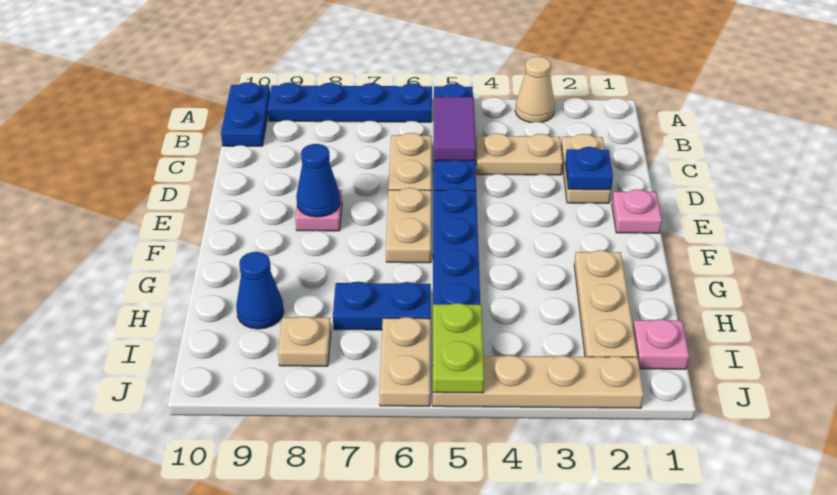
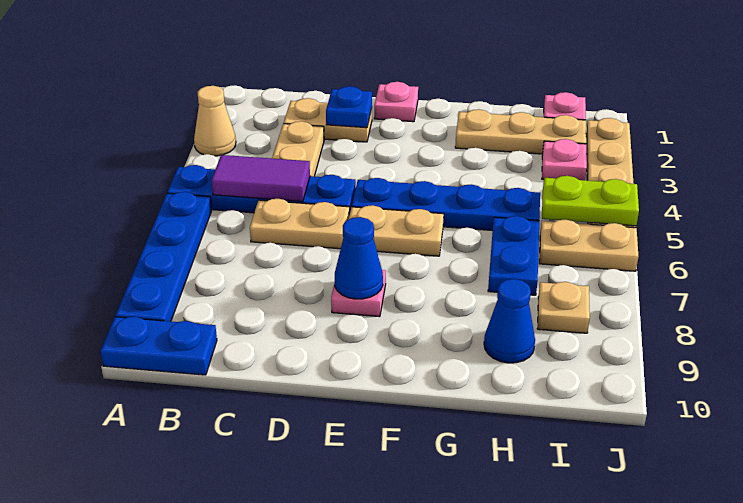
none -> pink plate I3 level 1

